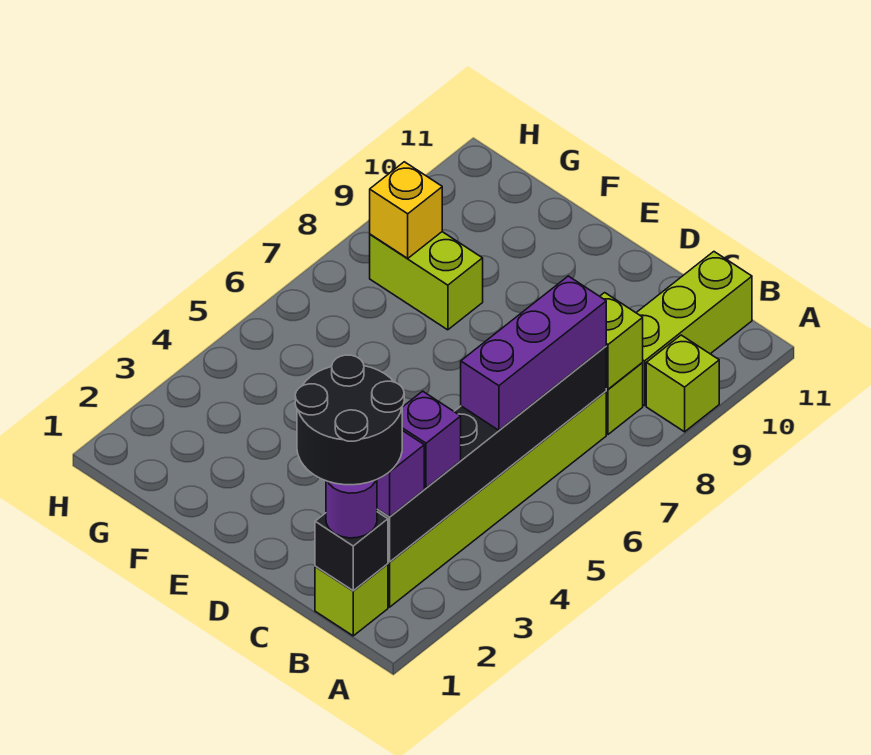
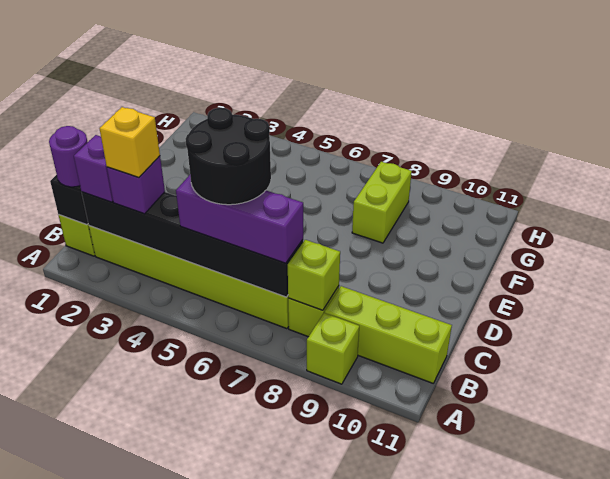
black round brick B1:C2 level 4 -> black round brick B5:C6 level 4
yellow brick G8 level 2 -> yellow brick B3 level 4

